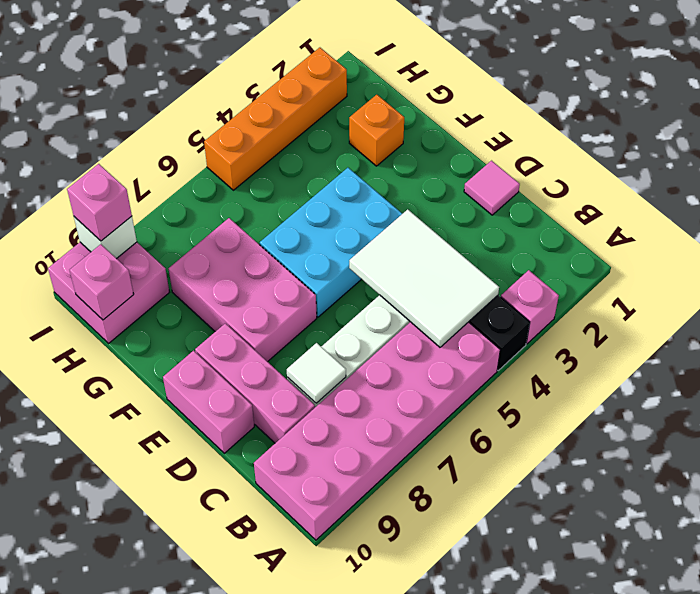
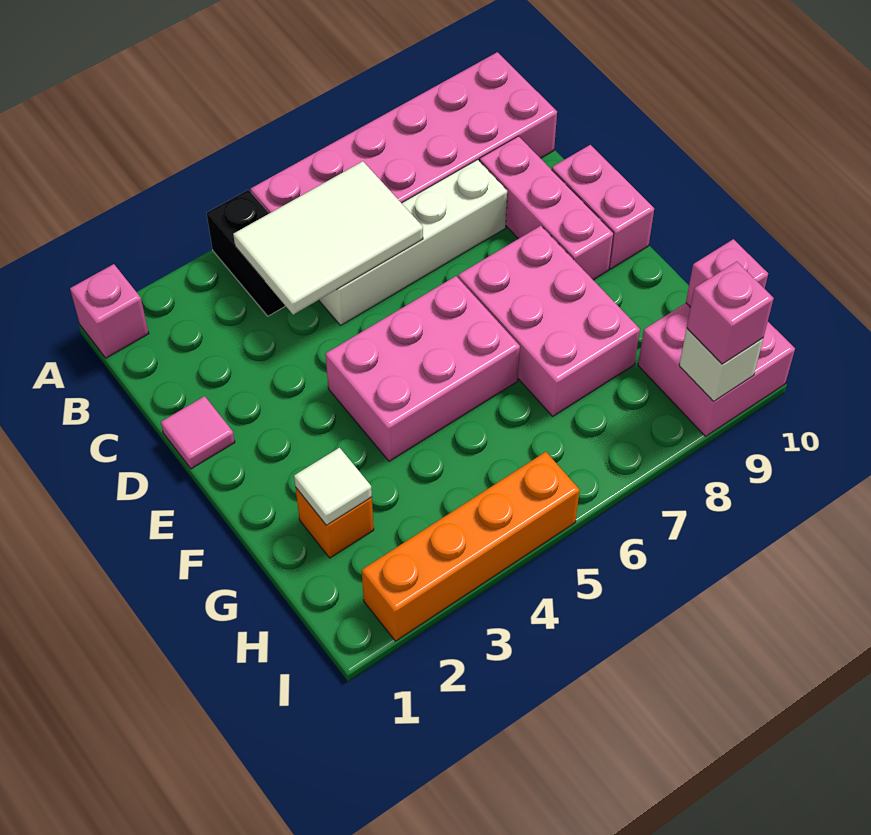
pink brick A3 level 1 -> pink brick A1 level 1
white tile B4:D5 level 2 -> white tile B4:C6 level 2
white tile C8 level 2 -> white tile G2 level 2
cyan brick E4:F6 level 1 -> pink brick E4:F6 level 1

